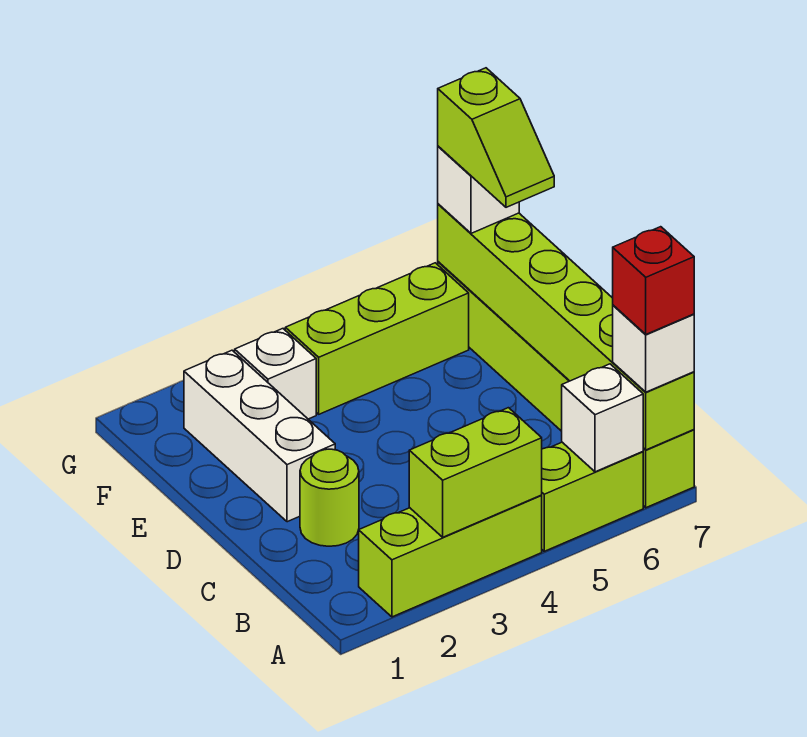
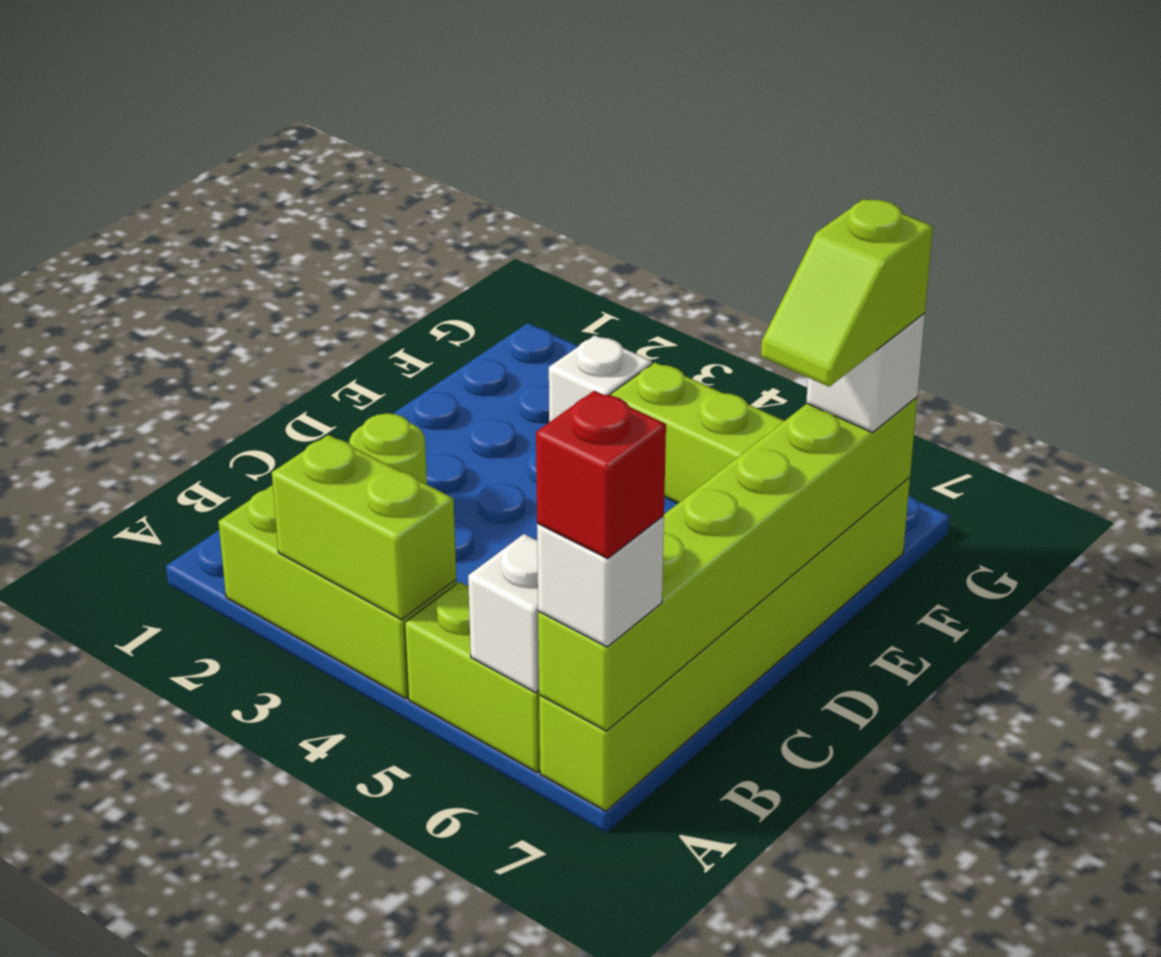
white brick D2:F2 level 1 -> none

